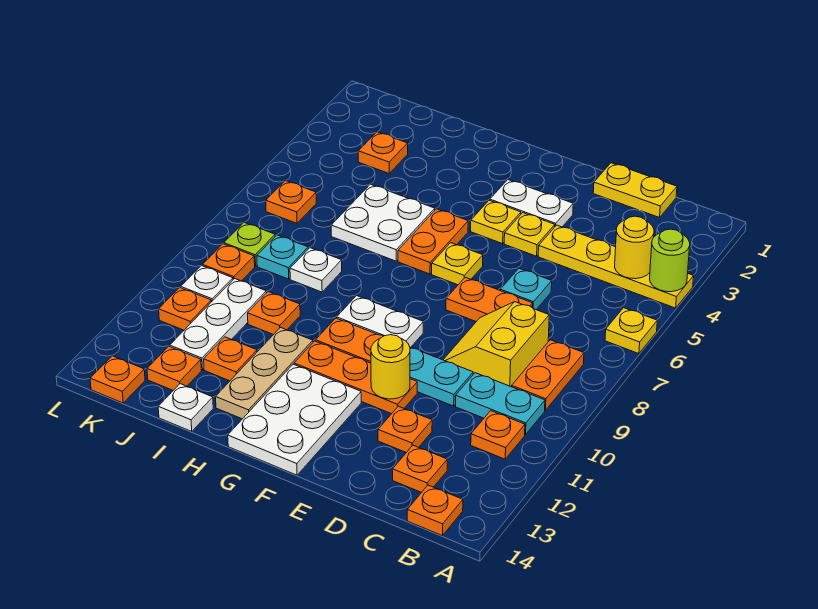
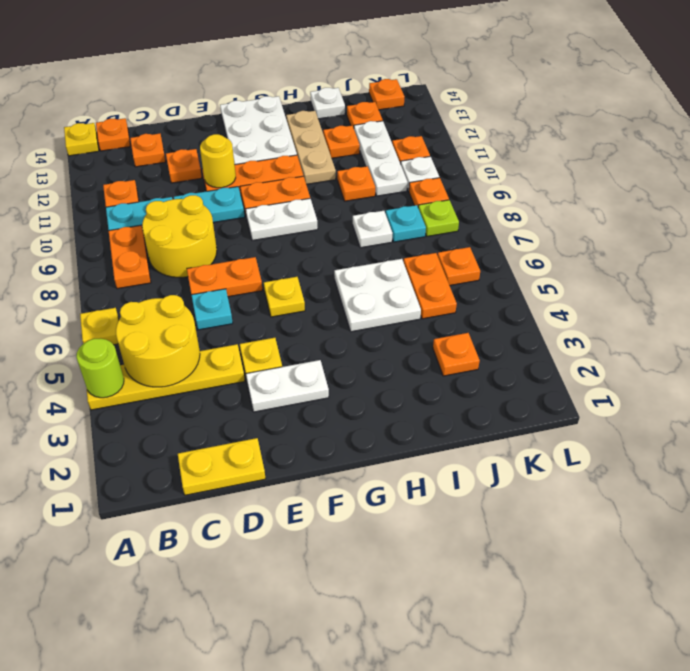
yellow round brick B4 level 2 -> yellow round brick B4:C5 level 2
yellow slope C8:D9 level 1 top C -> yellow round brick C8:D9 level 1
yellow plate F4 level 1 -> yellow plate A14 level 1
orange plate G5:G6 level 1 -> orange plate J5:J6 level 1

